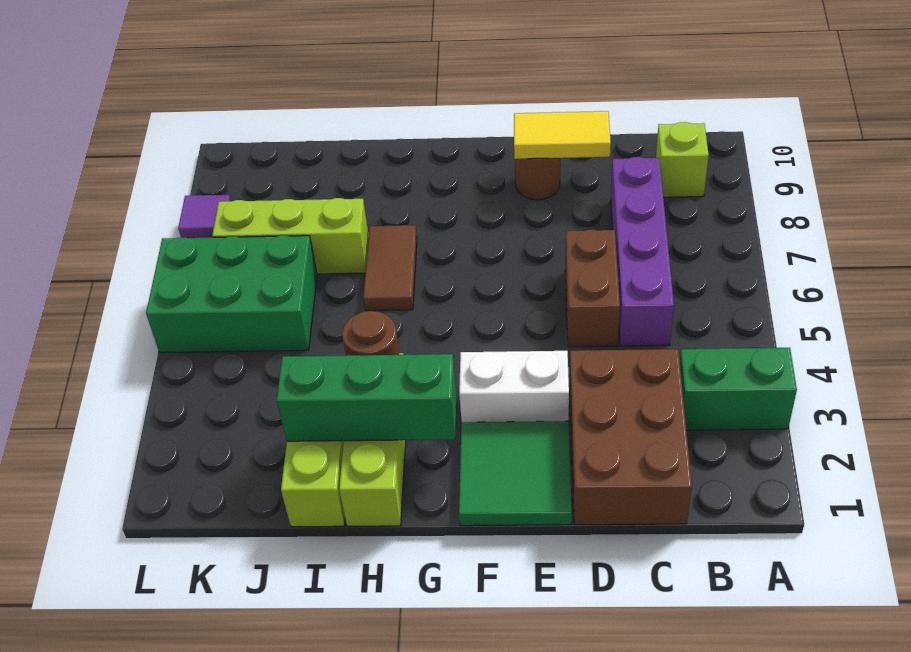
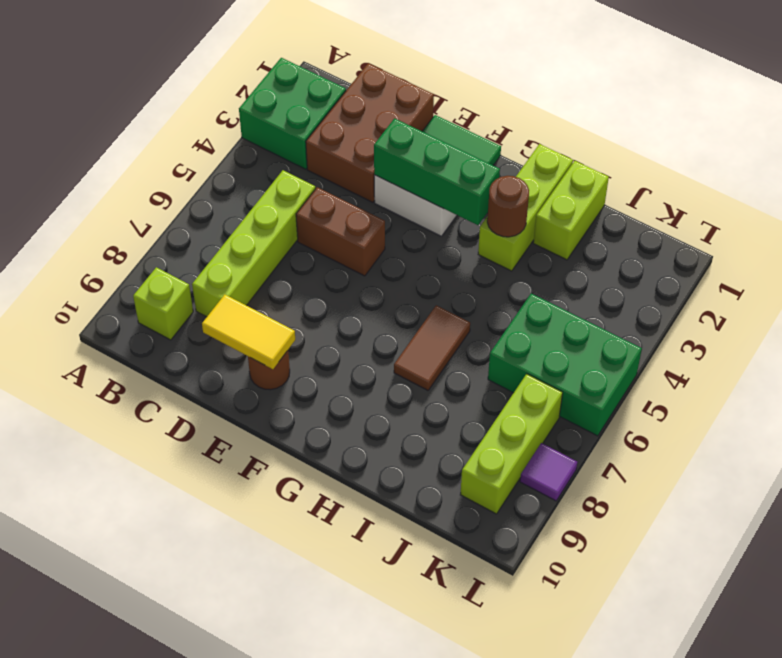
green brick A3:B3 level 1 -> green brick A2:B3 level 1
purple brick C5:C8 level 1 -> lime brick C5:C8 level 1
brown brick D5:D6 level 1 -> brown brick D5:E5 level 1
green brick G2:I2 level 2 -> green brick E3:G3 level 2
lime brick I7:K7 level 1 -> lime brick K7:K9 level 1

